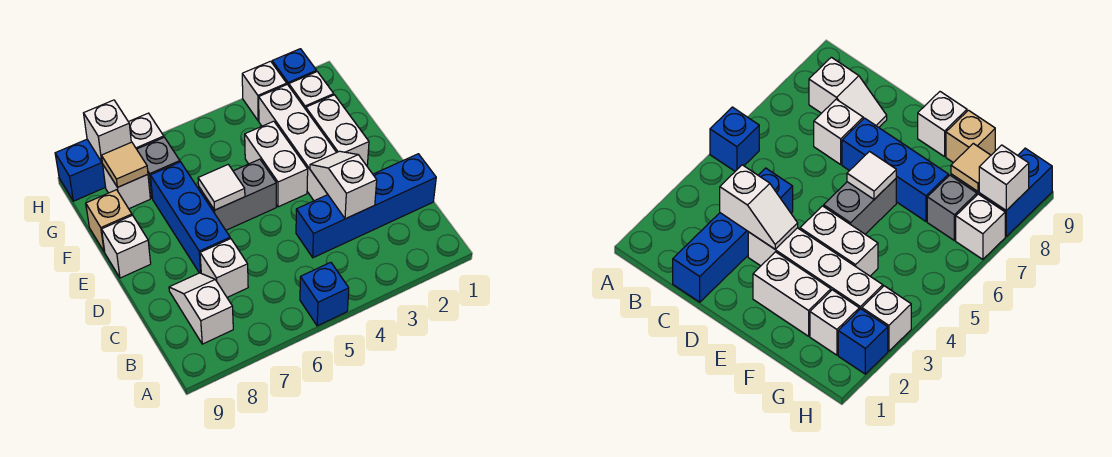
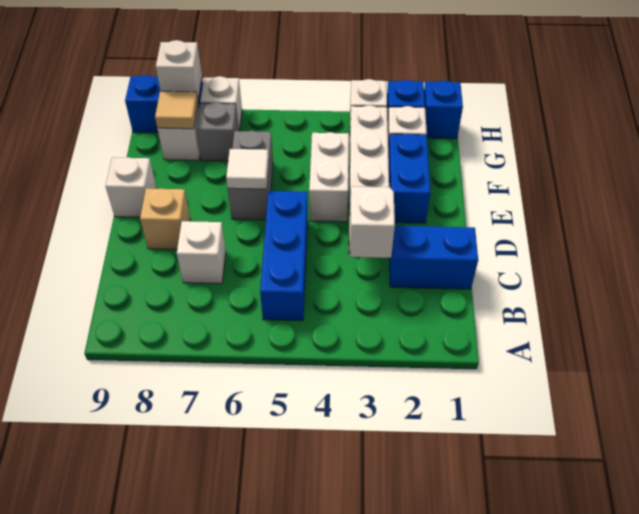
blue brick A5 level 1 -> blue brick H1 level 1
white slope B8:C8 level 1 top B -> none
blue brick C1:C4 level 1 -> blue brick C1:C2 level 1
blue brick D7:F7 level 1 -> blue brick B5:D5 level 1
white brick E2:F2 level 1 -> blue brick E2:F2 level 1
grey brick E5:E6 level 1 -> grey brick E6:F6 level 1
tan brick F9 level 1 -> tan brick D8 level 1

